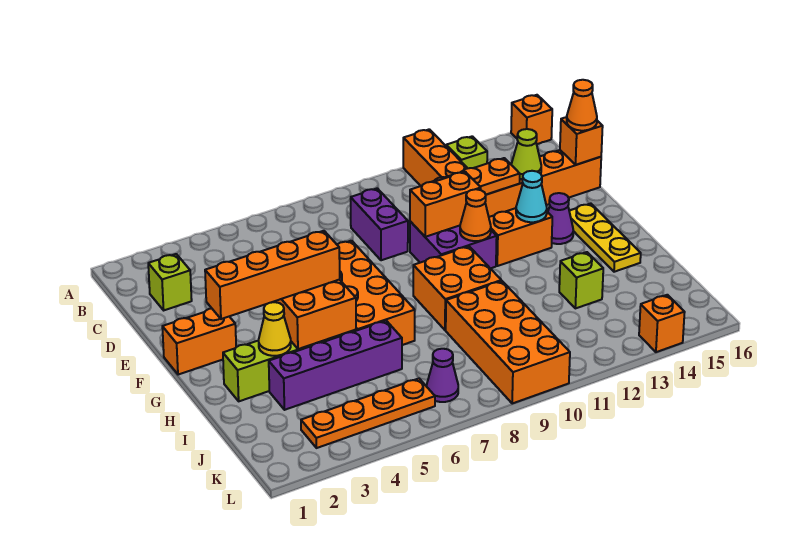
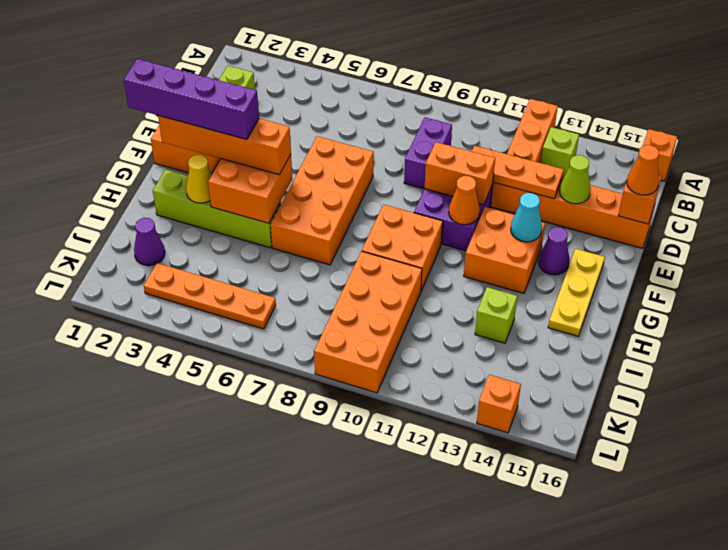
orange brick F12:F13 level 1 -> orange brick F12:G13 level 1
purple brick I3:I6 level 1 -> purple brick G1:G4 level 4
purple cone K7 level 1 -> purple cone J2 level 1

